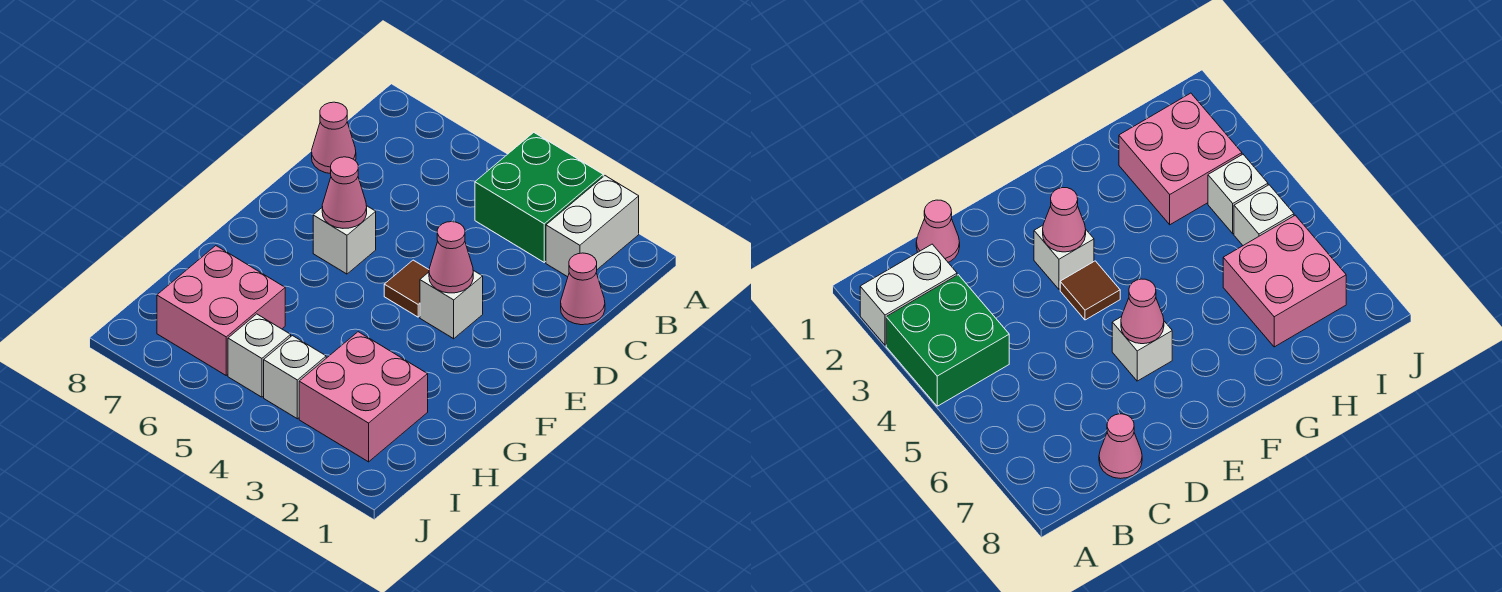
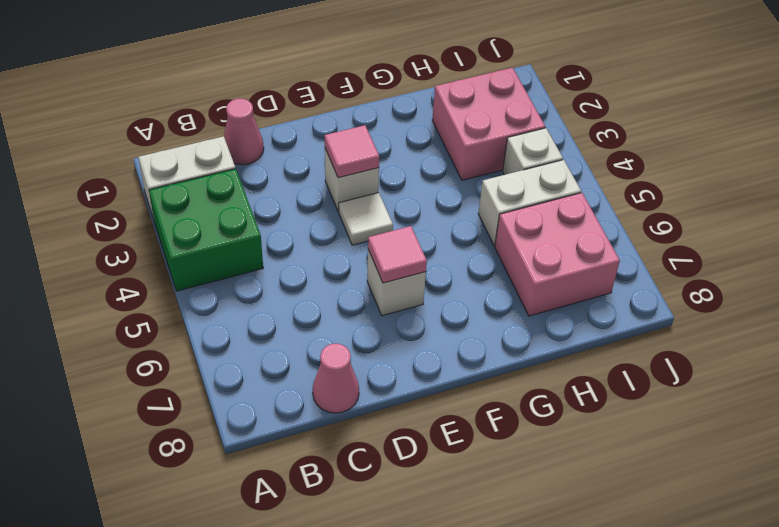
pink cone E3 level 2 -> pink tile E3 level 2
brown tile E4 level 1 -> white tile E4 level 1
pink cone E6 level 2 -> pink tile E6 level 2
white brick I5 level 1 -> white brick H5:I5 level 1

